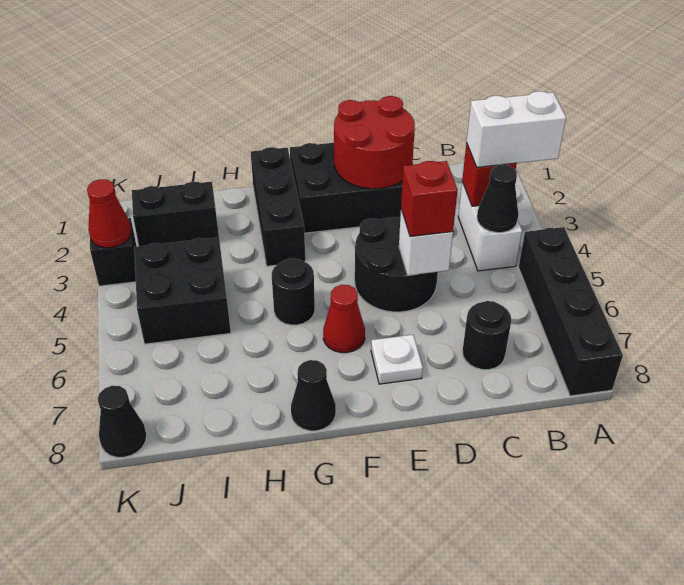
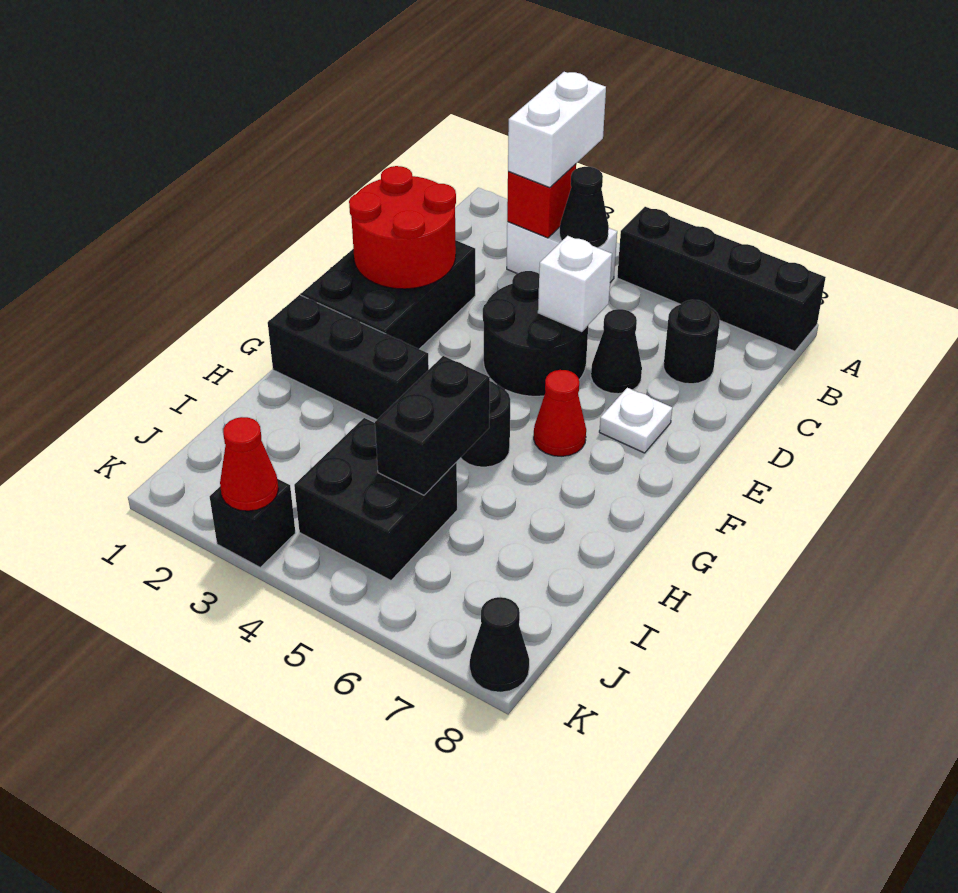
red brick D5 level 3 -> none
black cone G8 level 1 -> black cone D6 level 1
black brick I2:J2 level 1 -> black brick H5:I5 level 2

